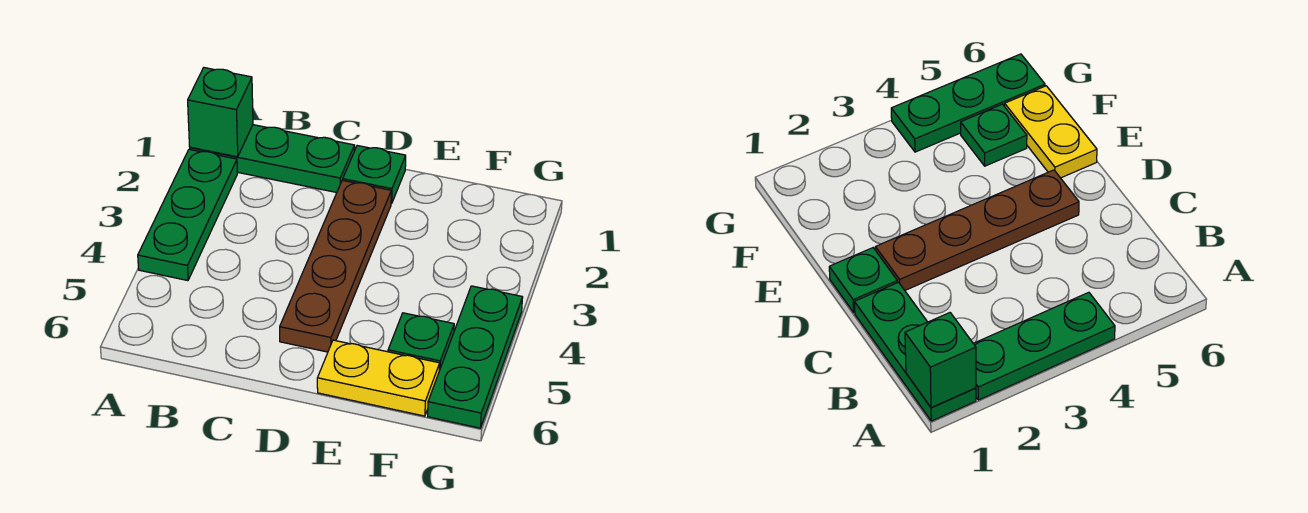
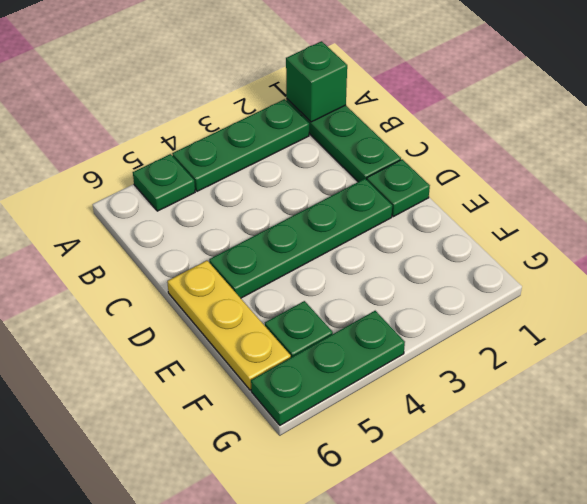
none -> green plate A5 level 1
brown plate D2:D5 level 1 -> green plate D2:D5 level 1
yellow plate E6:F6 level 1 -> yellow plate D6:F6 level 1

